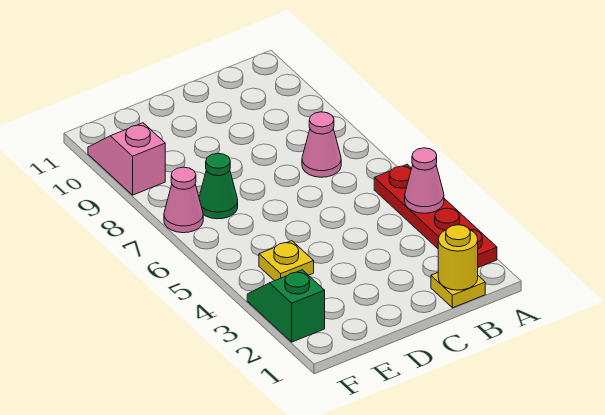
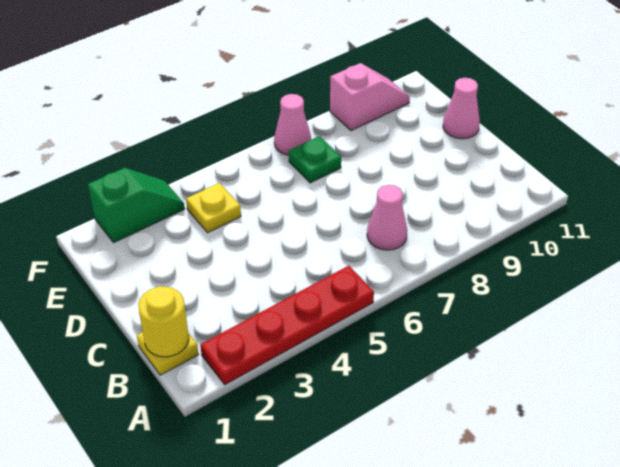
pink cone A4 level 2 -> pink cone D11 level 1
green cone E7 level 1 -> green plate E7 level 1

